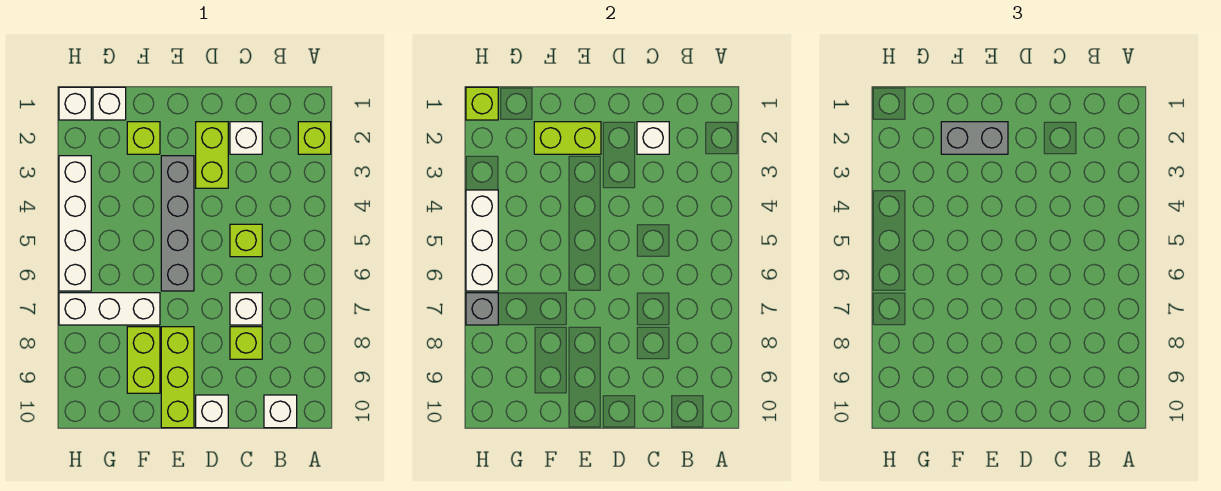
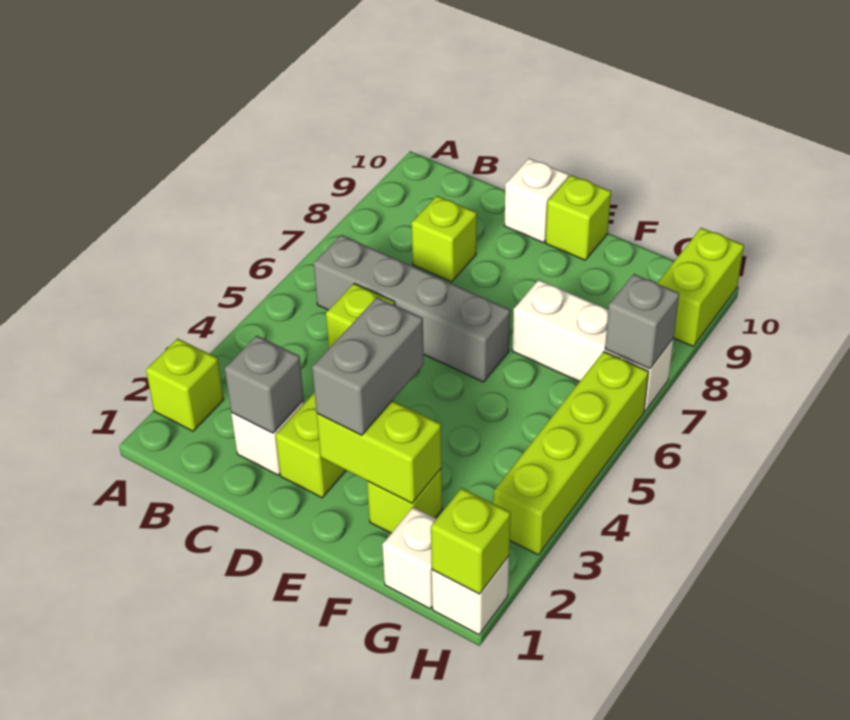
white brick B10 level 1 -> none
white brick C2 level 2 -> grey brick C2 level 2
white brick C7 level 1 -> none
grey brick E2:F2 level 3 -> grey brick E2:E3 level 3
grey brick E3:E6 level 1 -> grey brick B6:E6 level 1
lime brick E8:E10 level 1 -> lime brick E10 level 1
lime brick F8:F9 level 1 -> lime brick H9:H10 level 1
white brick H3:H6 level 1 -> lime brick H3:H6 level 1
white brick H4:H6 level 2 -> none

